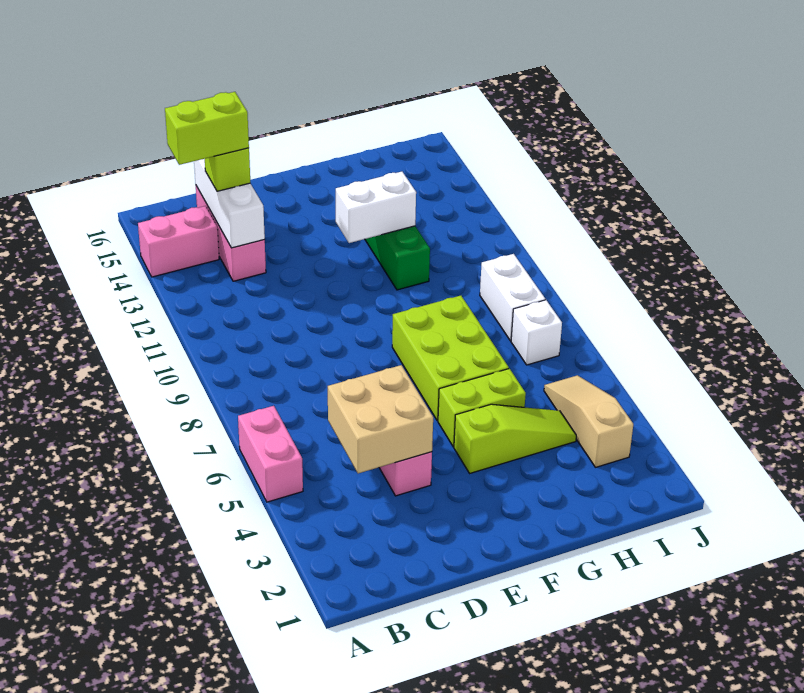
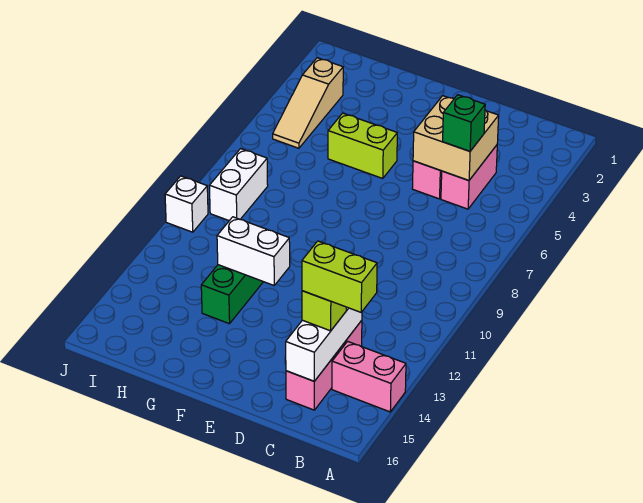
pink brick A5:A6 level 1 -> pink brick C4:C5 level 1
none -> green brick C5 level 3
lime slope F4:H4 level 1 top F -> none
lime brick F6:G8 level 1 -> none
white brick I7 level 1 -> white brick J10 level 1

